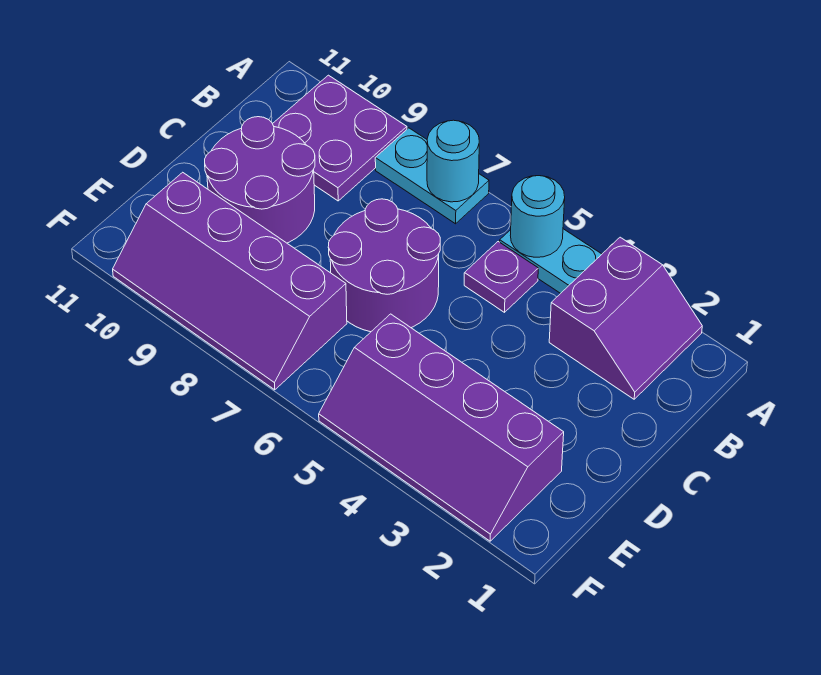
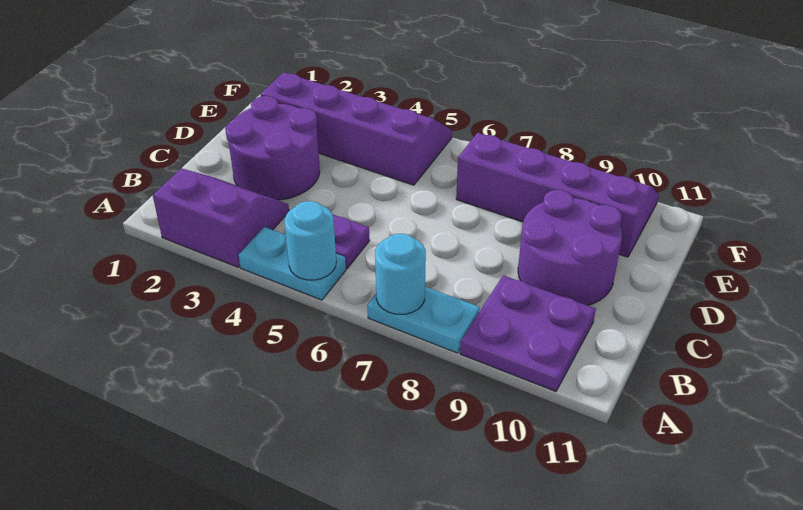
purple slope A2:B3 level 1 top 3 -> purple slope A2:B3 level 1 top A
purple round brick C6:D7 level 1 -> purple round brick C2:D3 level 1

